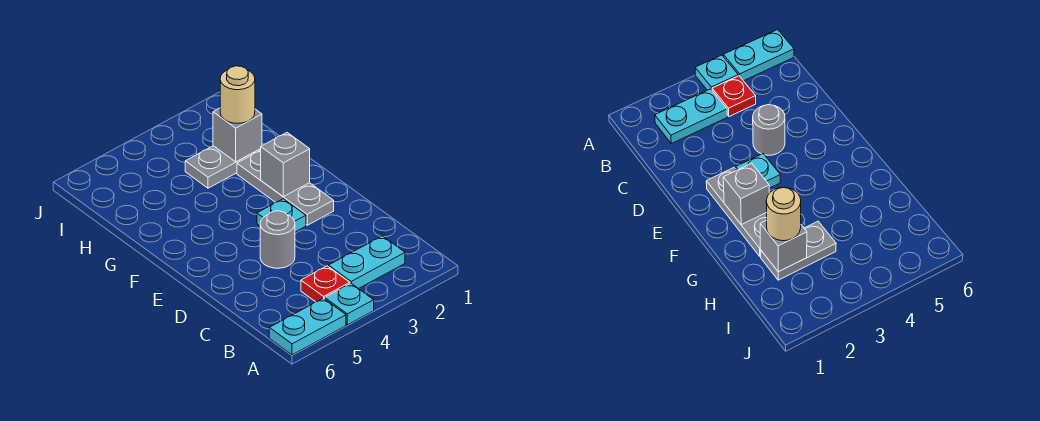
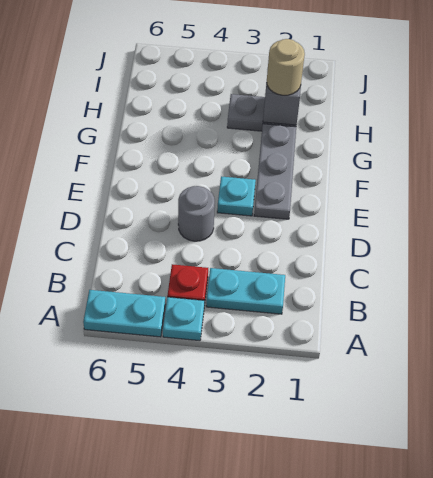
grey brick F2 level 2 -> none

